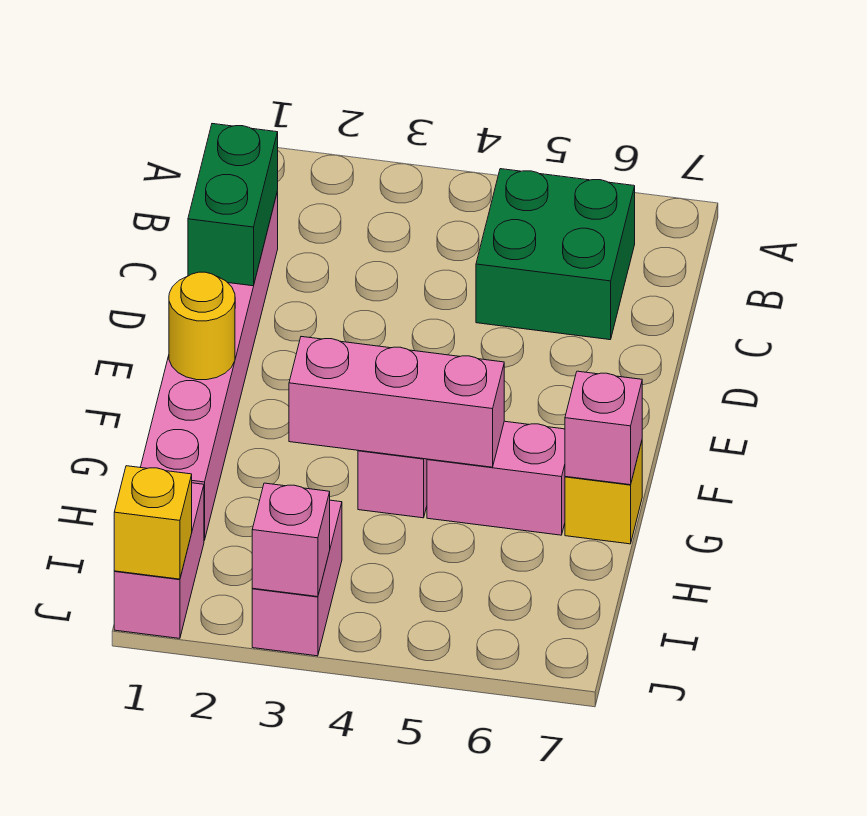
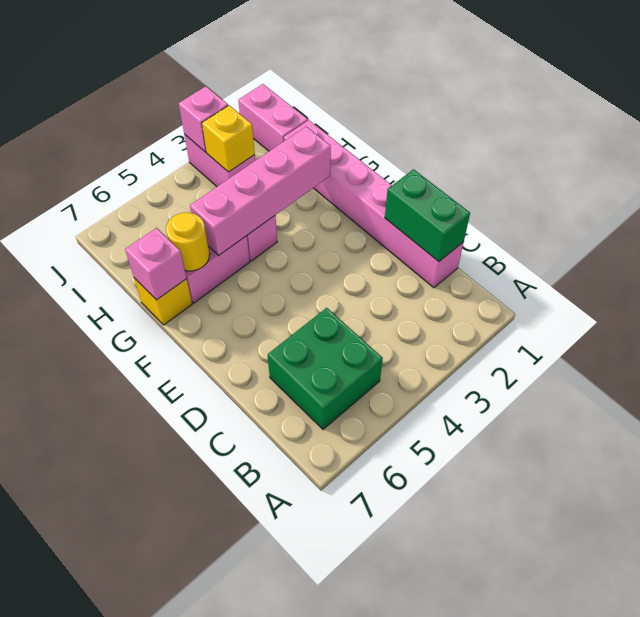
yellow round brick F1 level 2 -> yellow round brick G6 level 2
pink brick G3:G5 level 2 -> pink brick G2:G5 level 2
yellow brick J1 level 2 -> yellow brick I3 level 2

